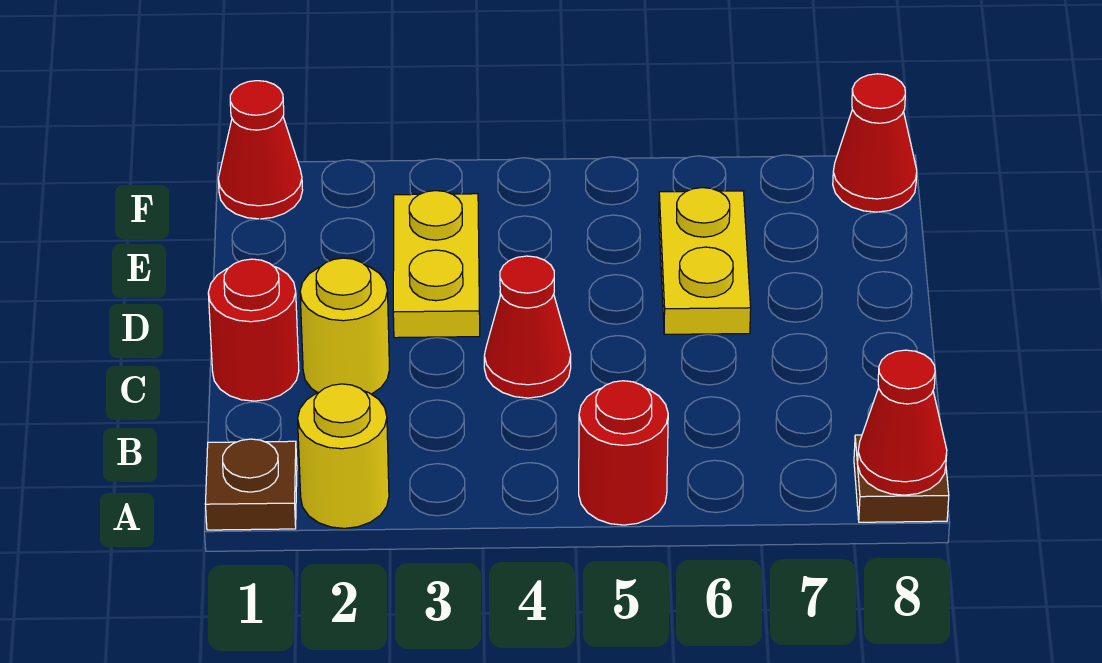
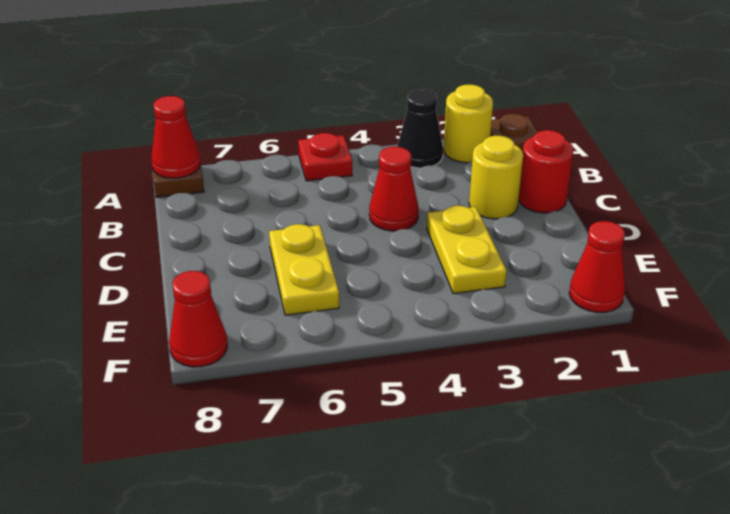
none -> black cone A3 level 1
red round brick A5 level 1 -> red plate A5 level 1

